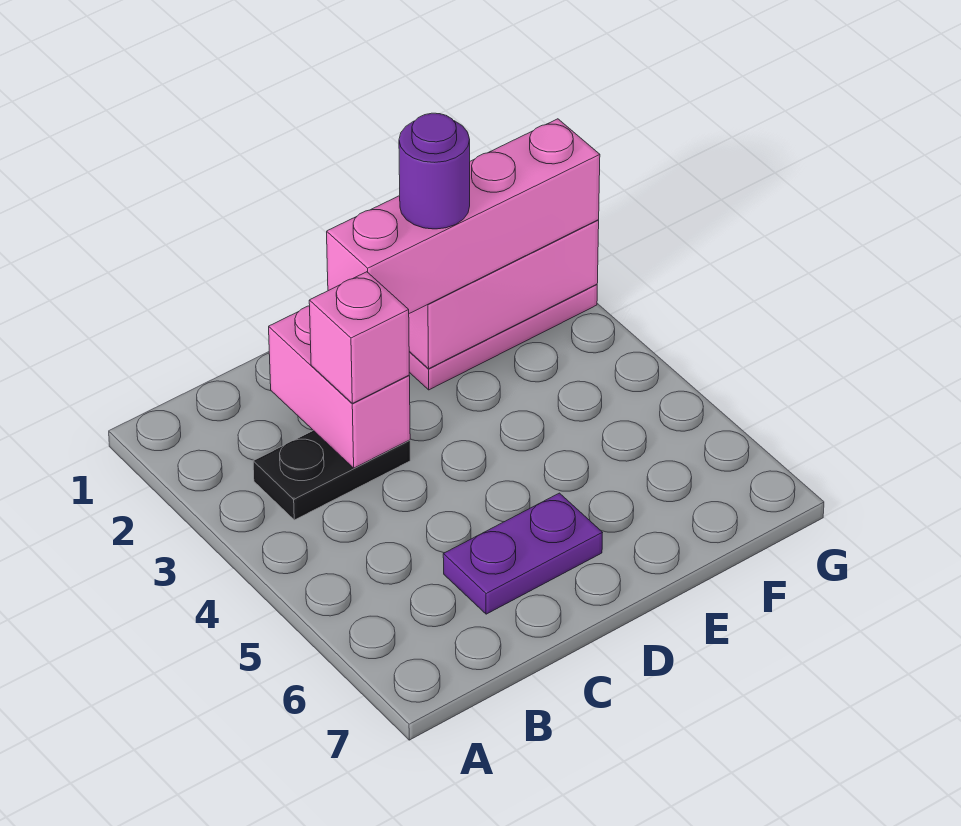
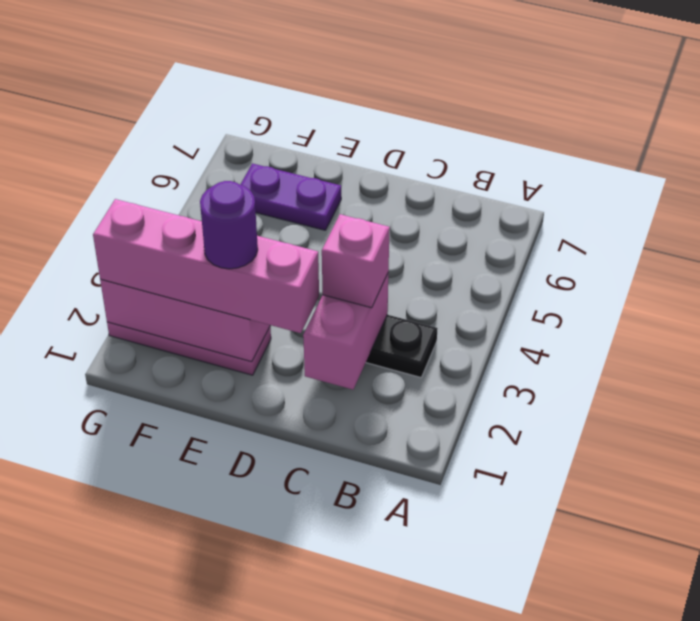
purple plate C6:D6 level 1 -> purple plate E6:F6 level 1

